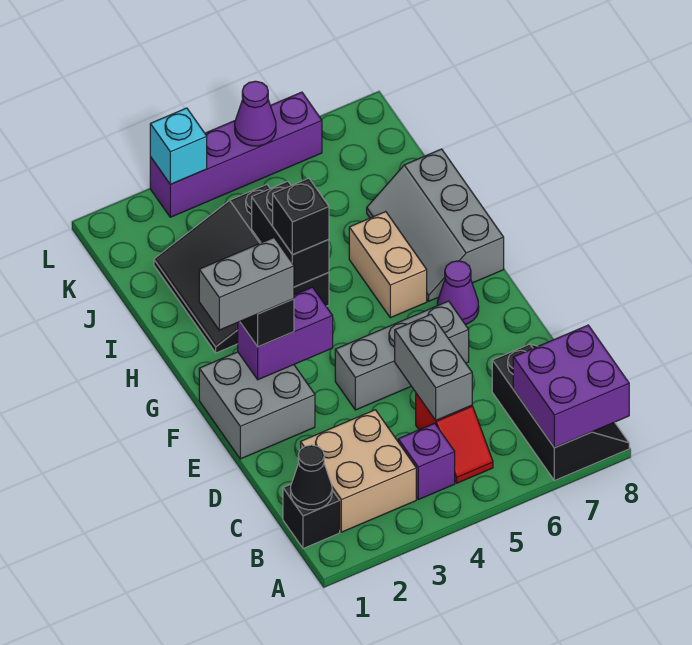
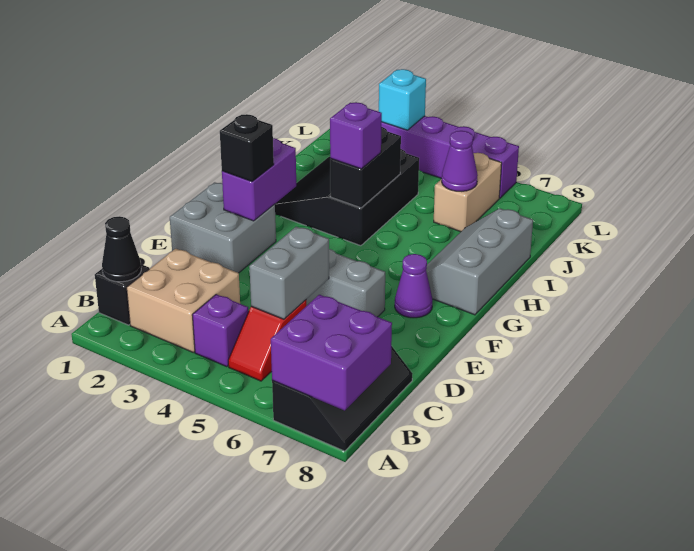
grey brick F1:F2 level 4 -> none
purple brick F2:F3 level 2 -> purple brick F2:G2 level 2
tan brick G6:H6 level 1 -> tan brick J6:K6 level 1
black brick H4 level 3 -> purple brick H4 level 3
purple cone L5 level 2 -> purple cone J6 level 2

